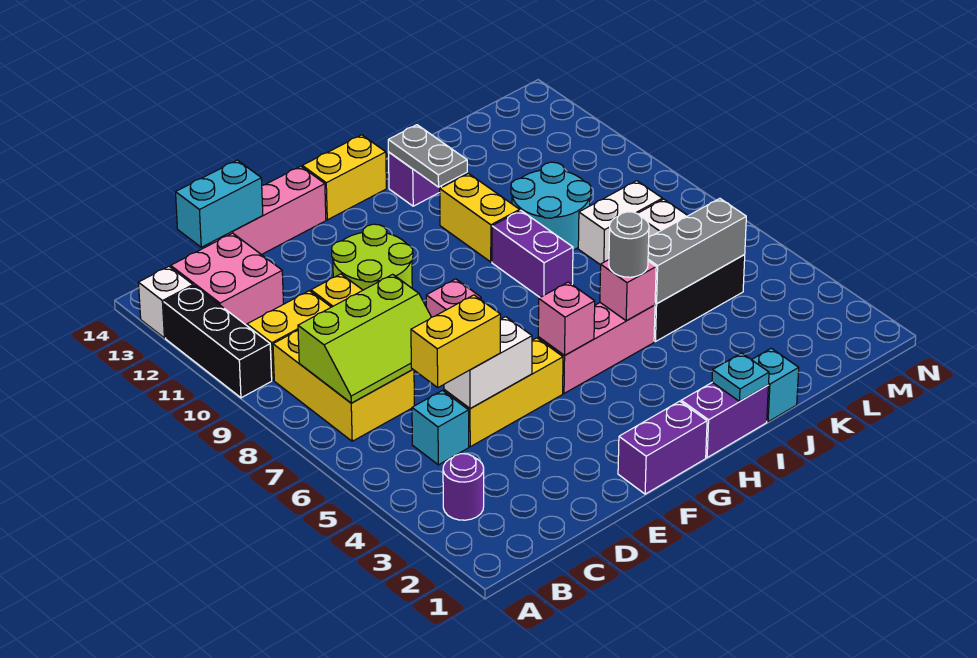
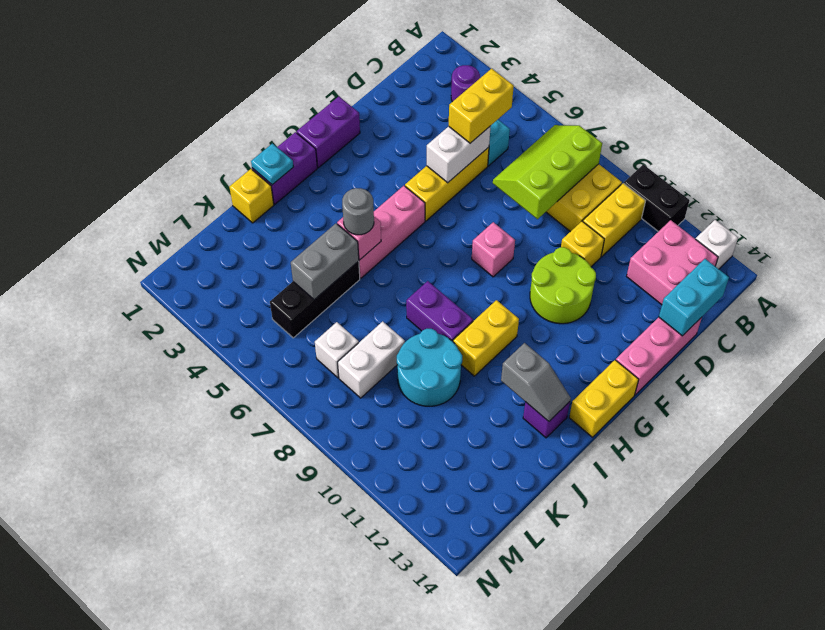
black brick A10:A12 level 1 -> black brick A10:A11 level 1
pink brick G5 level 2 -> none
yellow brick I10:I11 level 1 -> yellow brick H10:I10 level 1
grey plate I12:I13 level 2 -> grey slope I12:I13 level 2 top 12
cyan brick J1 level 1 -> yellow brick J1 level 1
grey brick J5:L5 level 2 -> grey brick J5:K5 level 2

